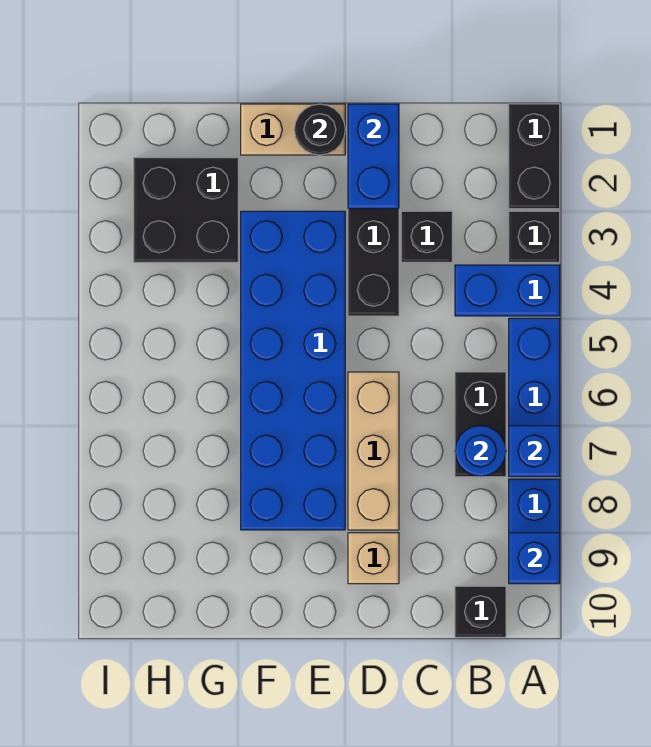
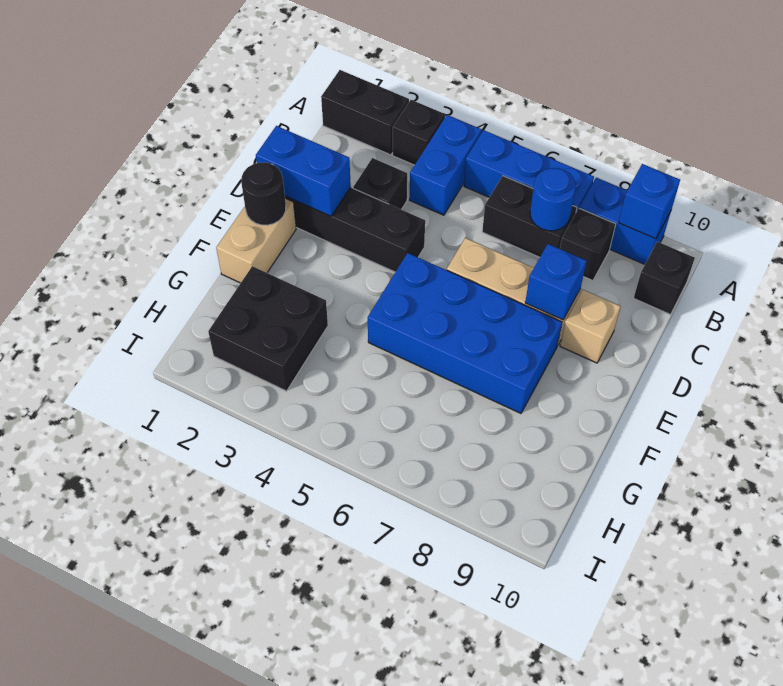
blue brick A7 level 2 -> blue brick D8 level 2
none -> black brick B8 level 1
blue brick E3:F8 level 1 -> blue brick E5:F8 level 1

